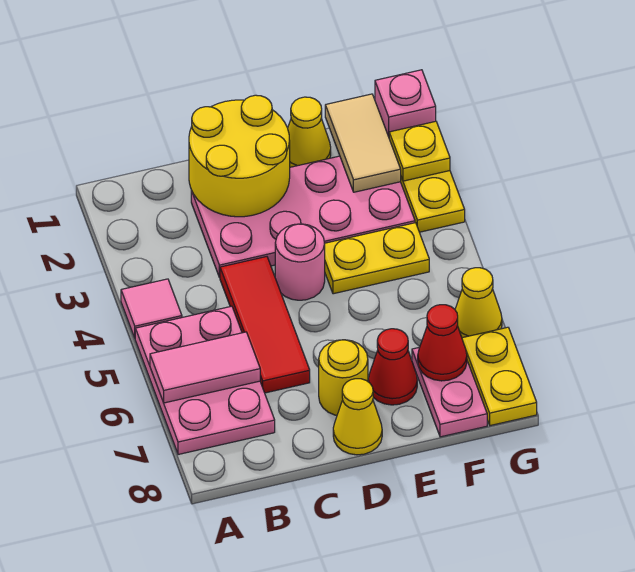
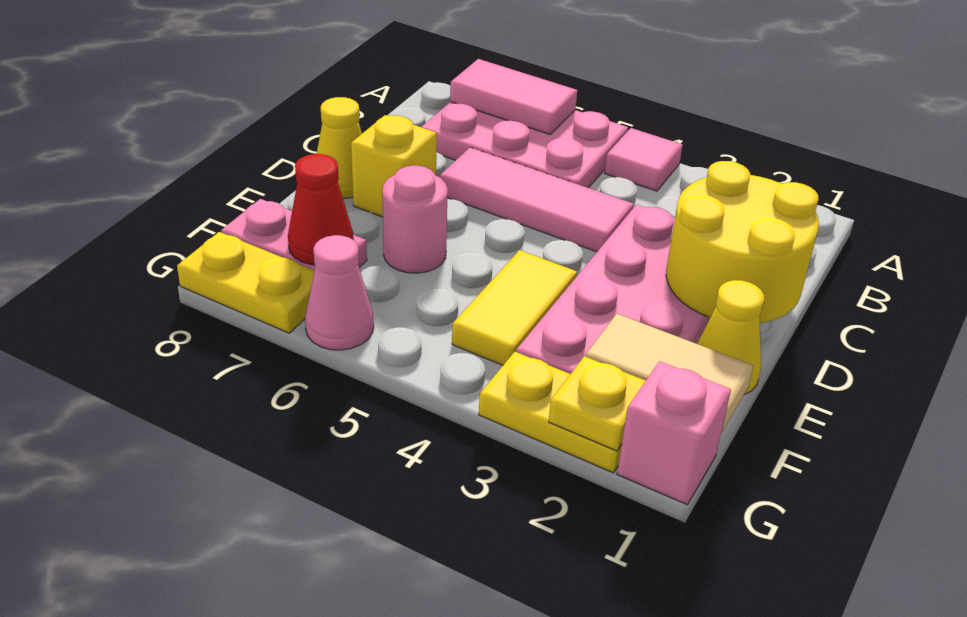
pink tile A6:B6 level 2 -> pink tile A6:A7 level 2
red tile C4:C6 level 1 -> pink tile C4:C6 level 1
pink round brick D4 level 1 -> pink round brick E6 level 1
yellow round brick D7 level 1 -> yellow brick D7 level 1
yellow plate E4:F4 level 1 -> yellow tile E4:F4 level 1
red cone E7 level 1 -> none
yellow cone G6 level 1 -> pink cone G6 level 1

